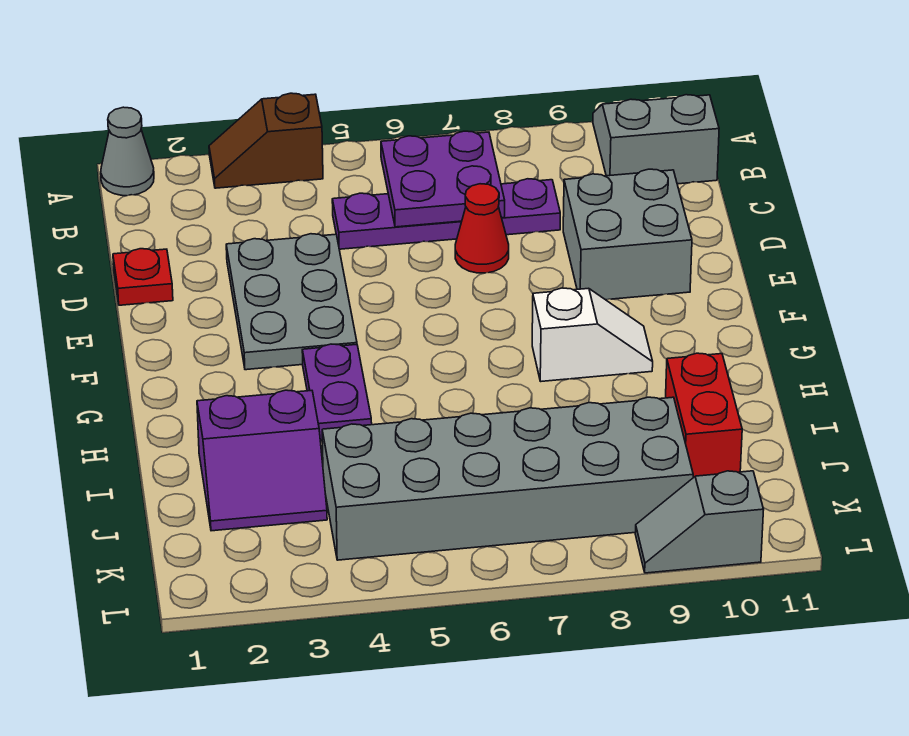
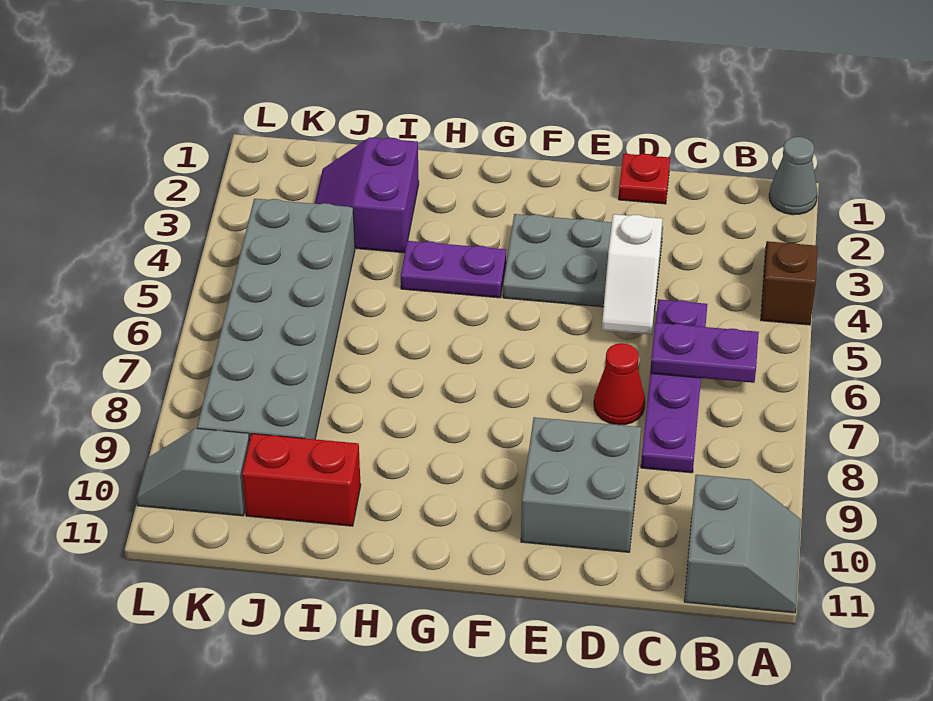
purple plate B6:C7 level 2 -> purple plate B6:C6 level 2
white slope G8:G9 level 1 top 8 -> white slope D4:D5 level 2 top 4
grey slope L9:L10 level 1 top 10 -> grey slope K10:L10 level 1 top K

